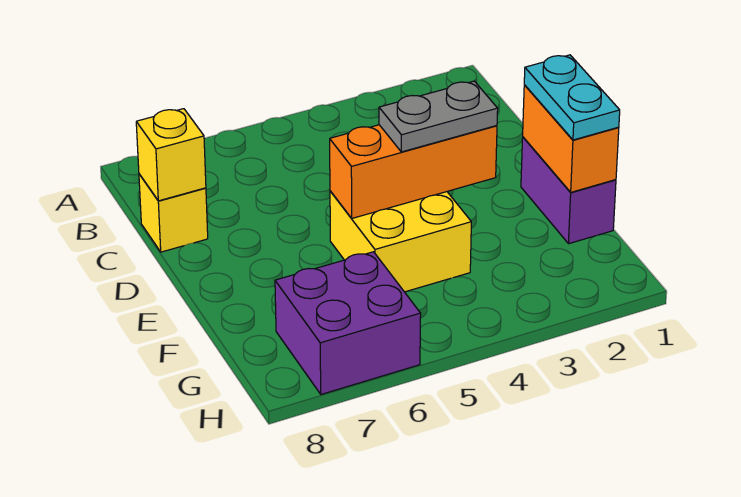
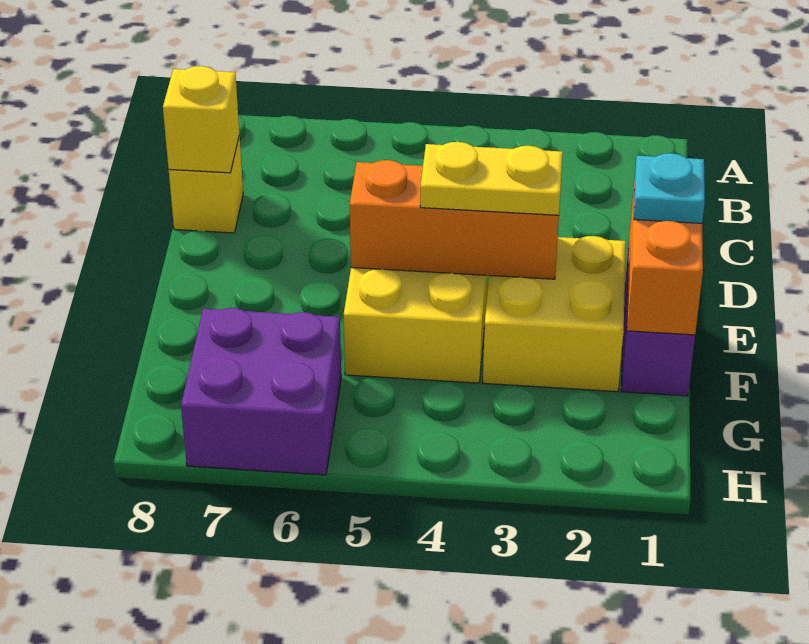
cyan plate E1:F1 level 3 -> cyan plate E1 level 3
none -> yellow brick E2:F3 level 1
grey plate E3:E4 level 3 -> yellow plate E3:E4 level 3

